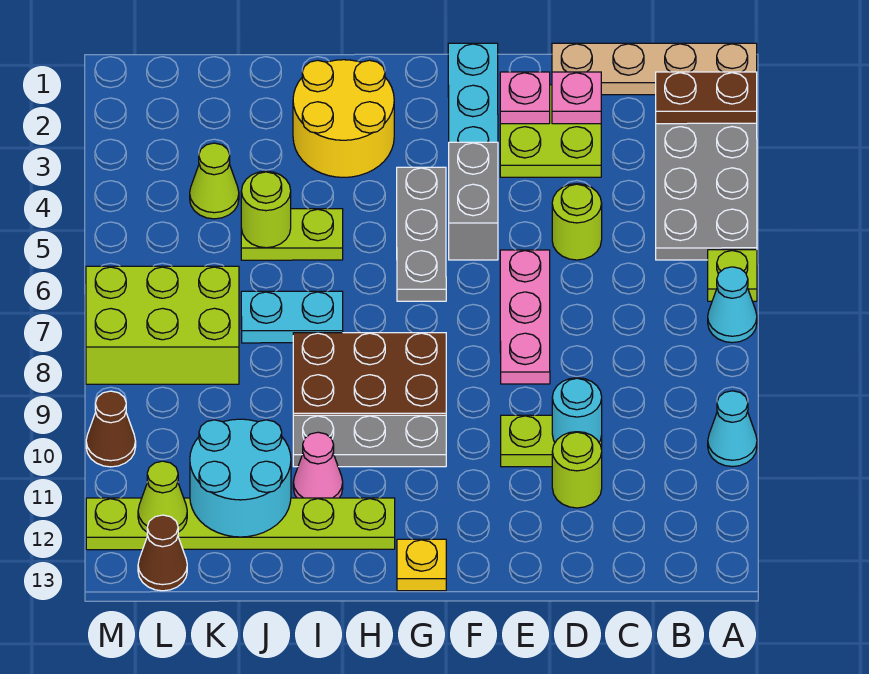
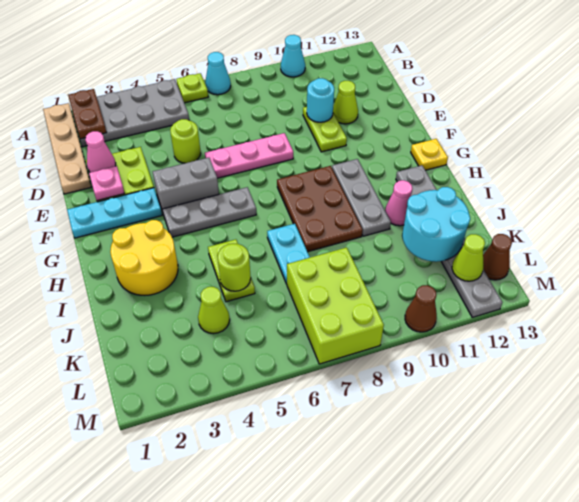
pink plate D2 level 2 -> pink cone D2 level 2
lime round brick D11 level 1 -> lime cone D11 level 1
lime plate H12:M12 level 1 -> grey plate H12:M12 level 1

